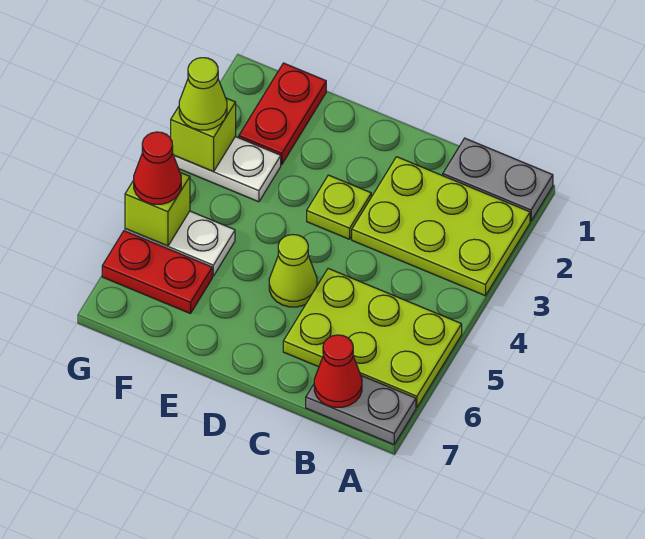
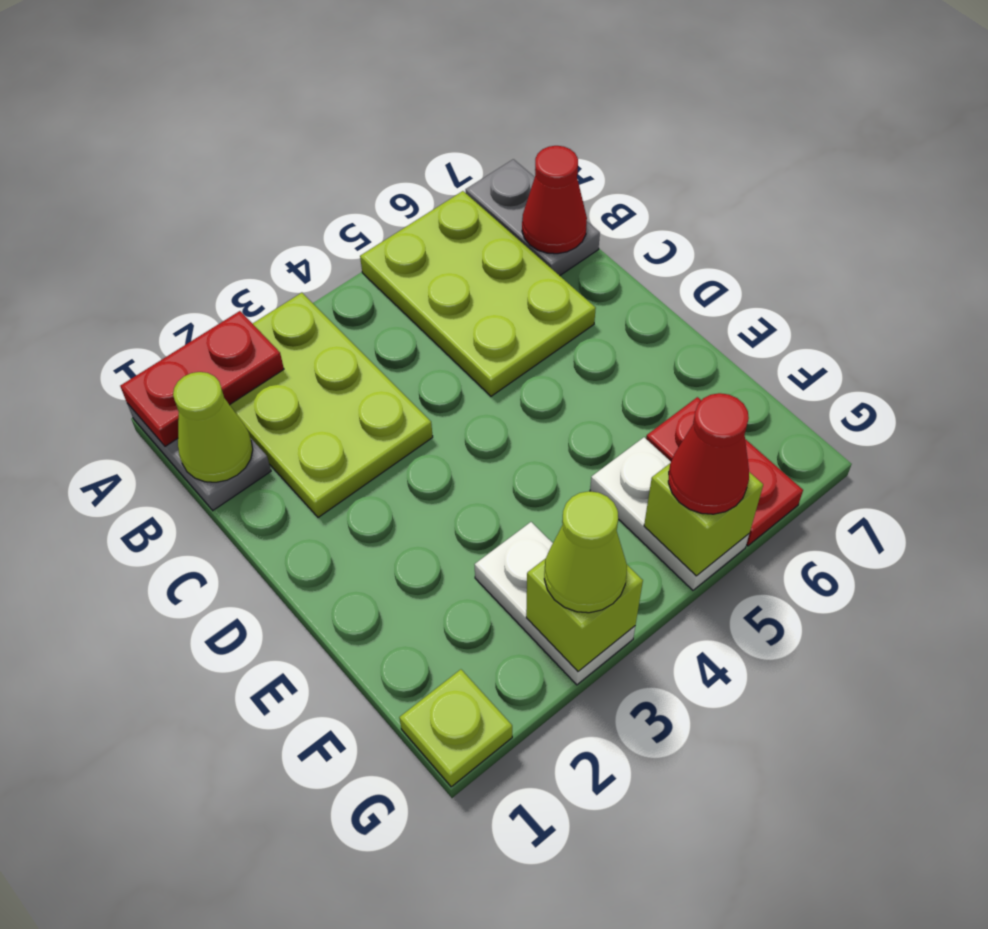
lime plate D3 level 1 -> lime plate G1 level 1
lime cone D5 level 1 -> lime cone B1 level 2
red plate F1:F2 level 1 -> red plate A1:A2 level 2

